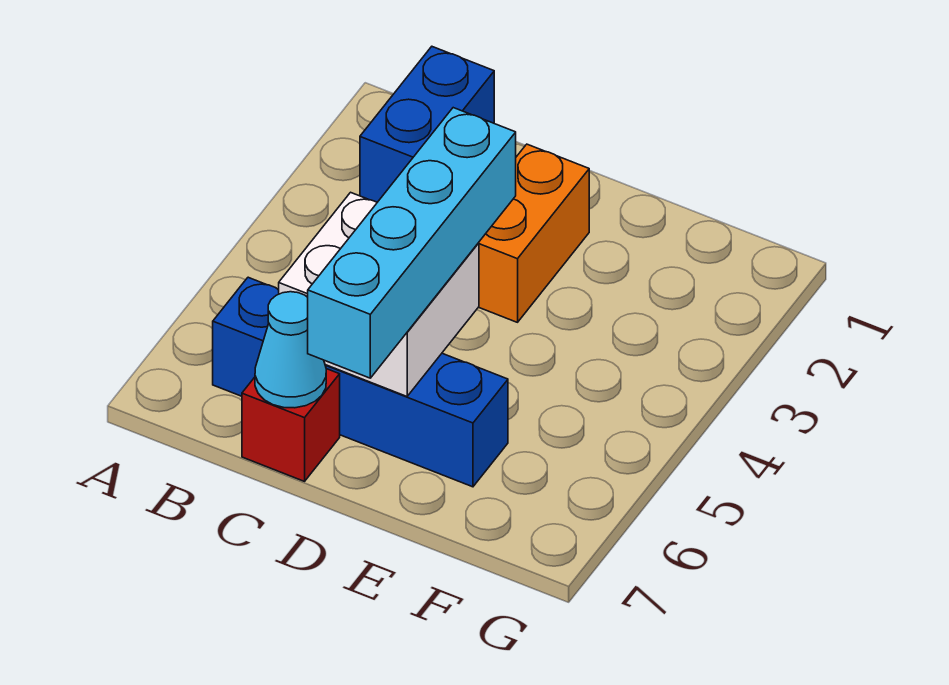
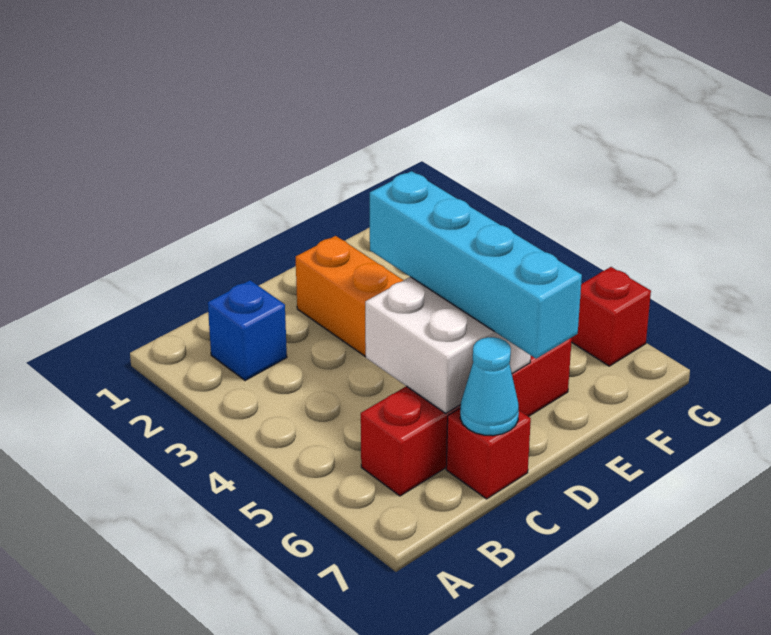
blue brick B1:B2 level 1 -> blue brick B2 level 1
blue brick B6:E6 level 1 -> red brick B6:E6 level 1
none -> red brick G6 level 1

